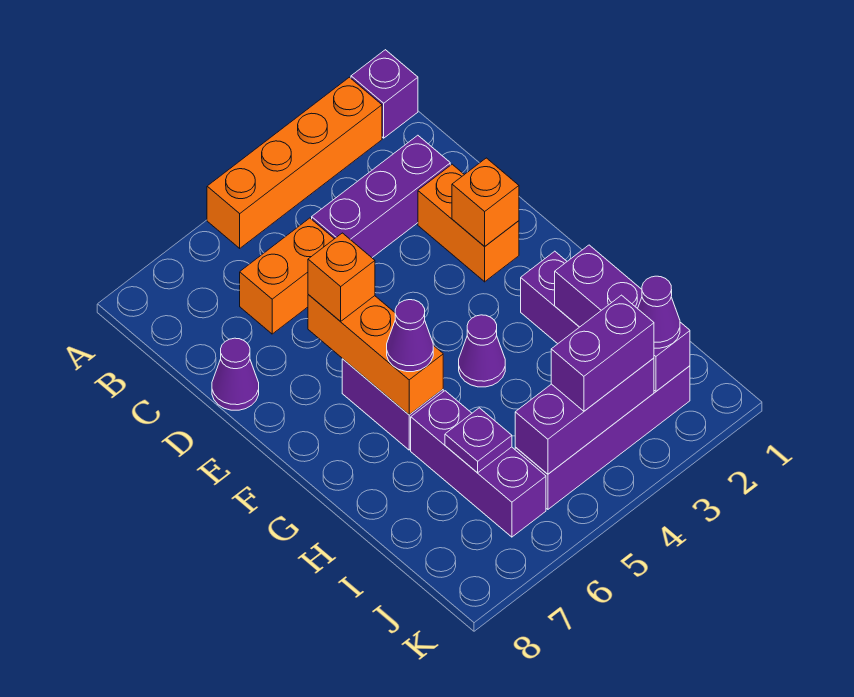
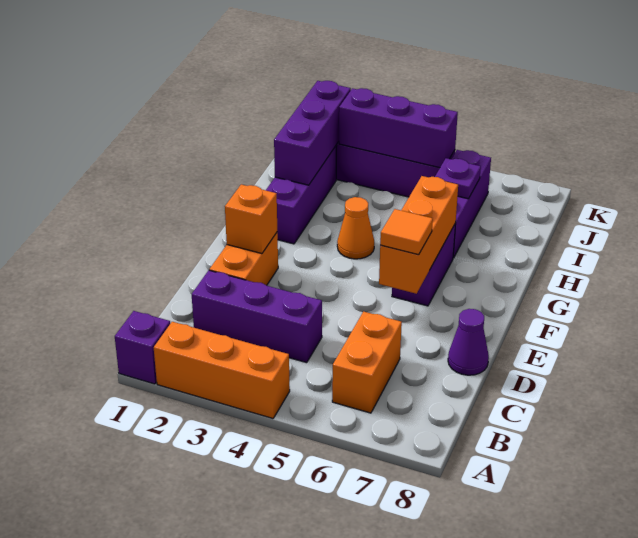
orange brick A2:A5 level 1 -> orange brick A2:A4 level 1
orange brick C5:C6 level 1 -> orange brick B6:C6 level 1
orange brick E6 level 3 -> orange tile E6 level 3
purple cone G4 level 1 -> orange cone G4 level 1
purple cone G6 level 3 -> none
purple cone J2 level 3 -> none
purple brick J3:J4 level 3 -> none

